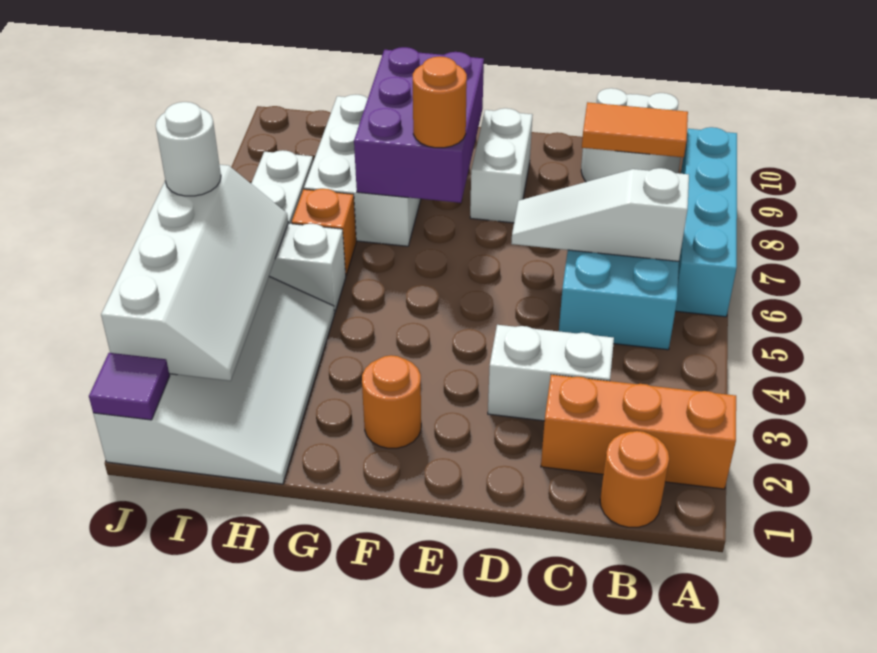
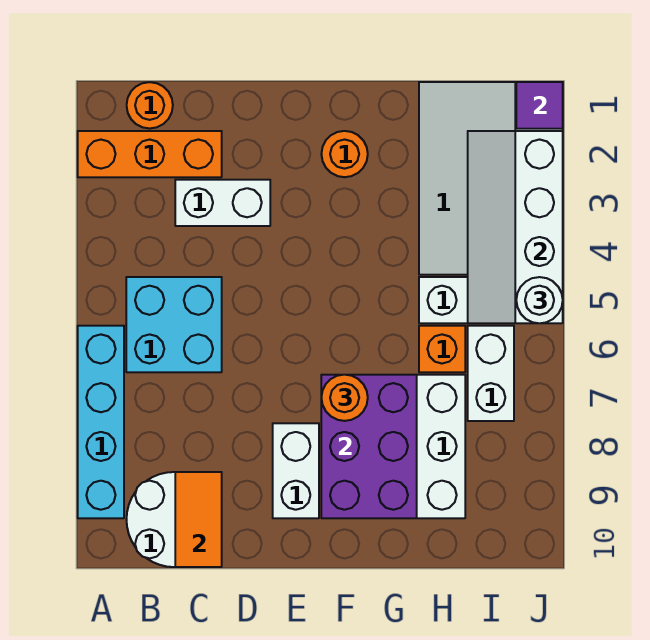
white slope B6:D6 level 2 top B -> none
orange tile B9:C9 level 2 -> orange tile C9:C10 level 2

